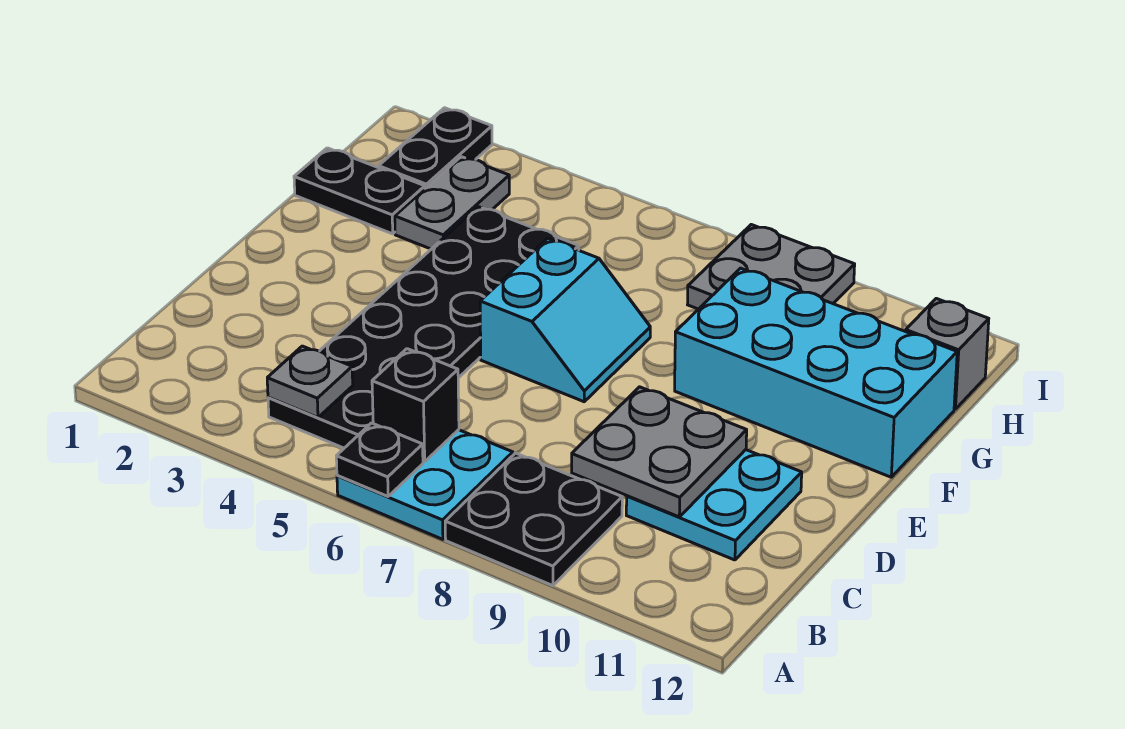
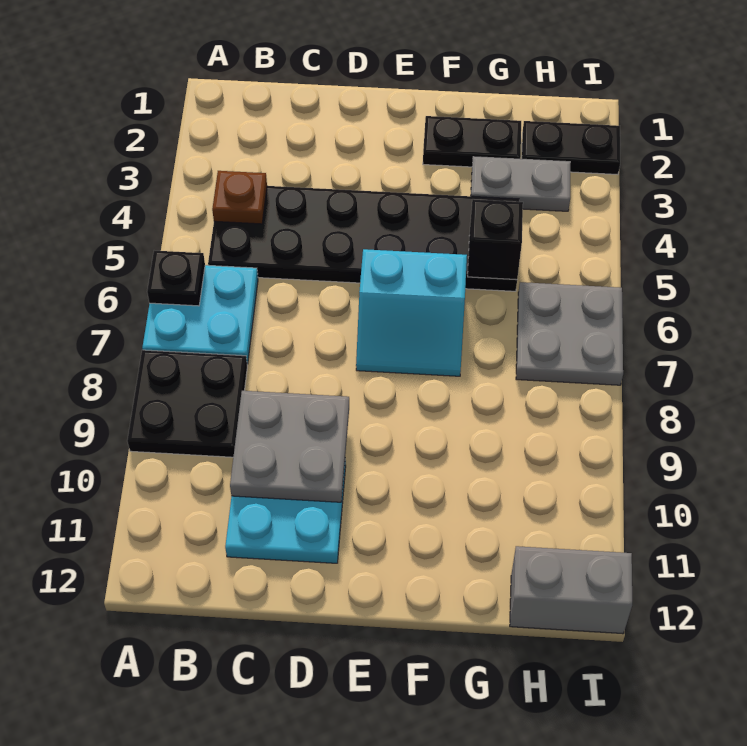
grey plate B4 level 2 -> brown plate B4 level 2
black brick B6 level 2 -> black brick G5 level 2
cyan brick F9:G12 level 1 -> none
black plate G1:G2 level 1 -> black plate F2:G2 level 1
grey plate H8:I9 level 1 -> grey plate H6:I7 level 1
grey brick H12 level 1 -> grey brick H12:I12 level 1

